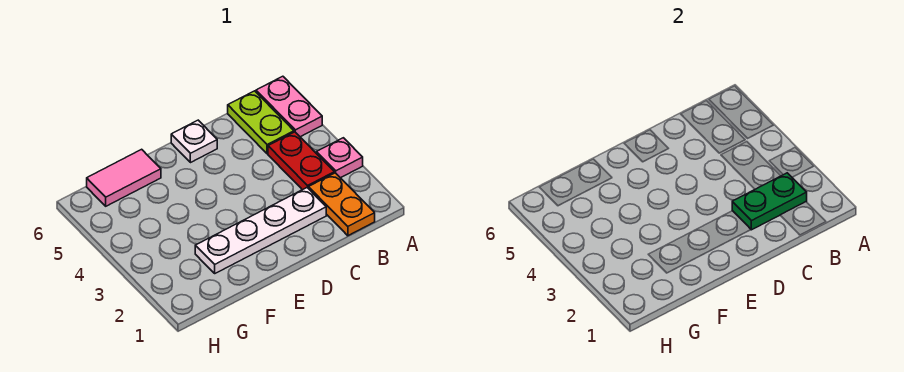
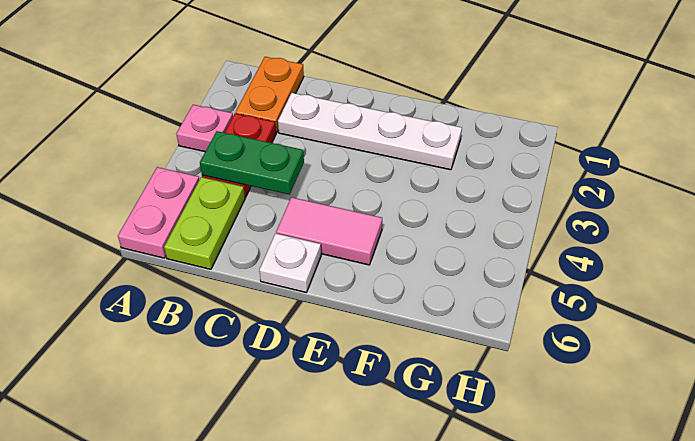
green plate B2:C2 level 2 -> green plate B4:C4 level 2
pink tile F6:G6 level 1 -> pink tile D5:E5 level 1

